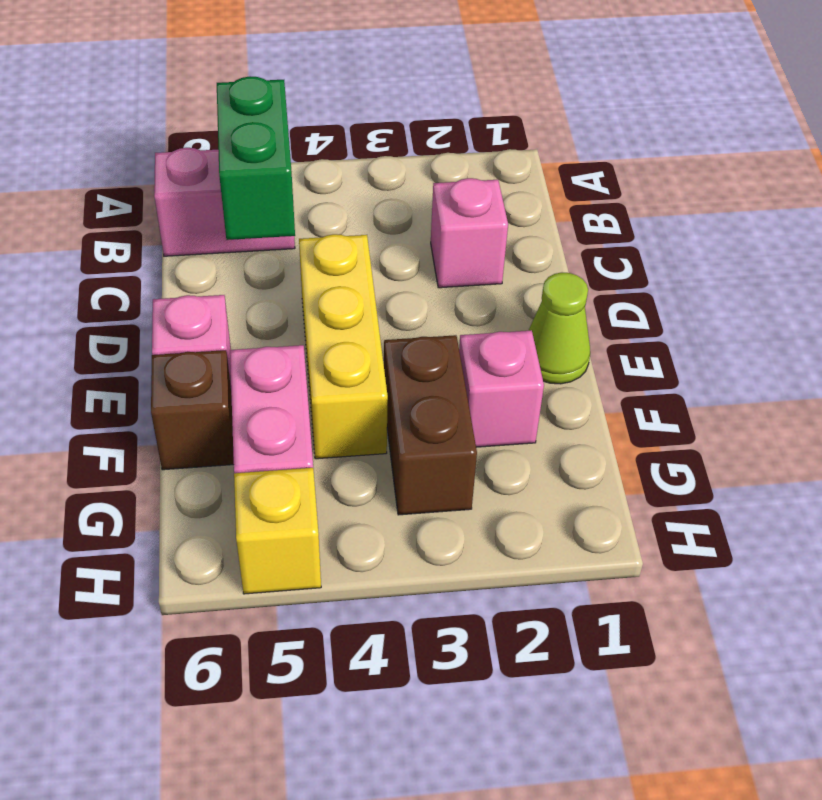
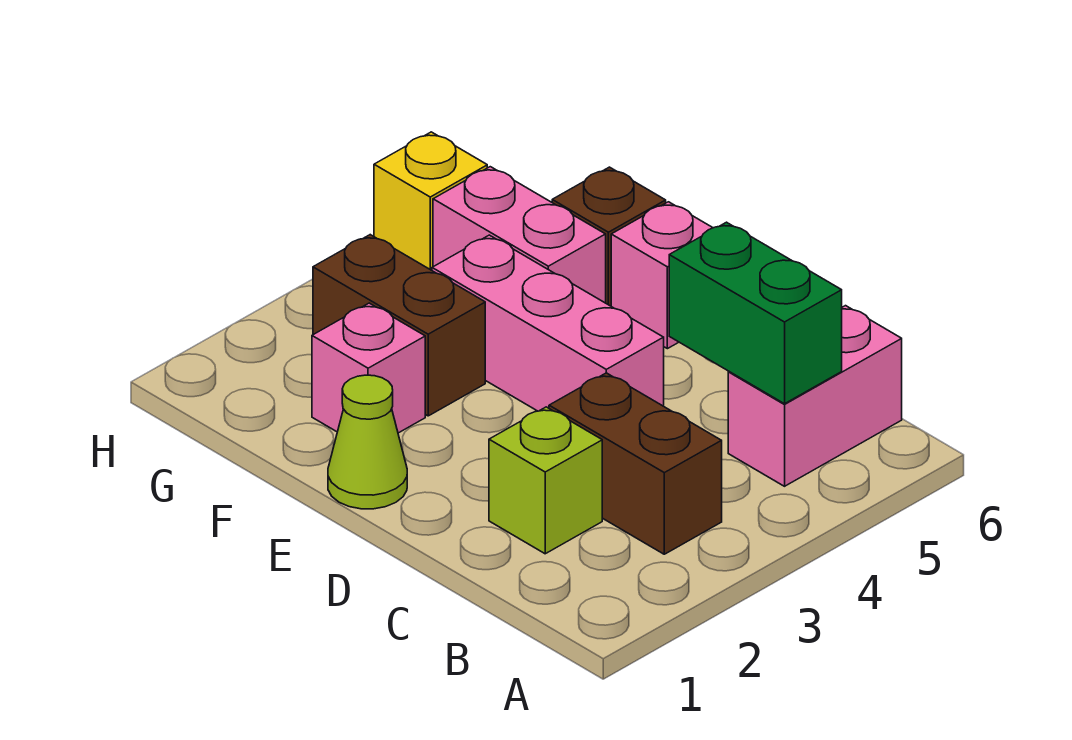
none -> brown brick B3:C3 level 1
pink brick C2 level 1 -> lime brick C2 level 1
yellow brick D4:F4 level 1 -> pink brick D4:F4 level 1

